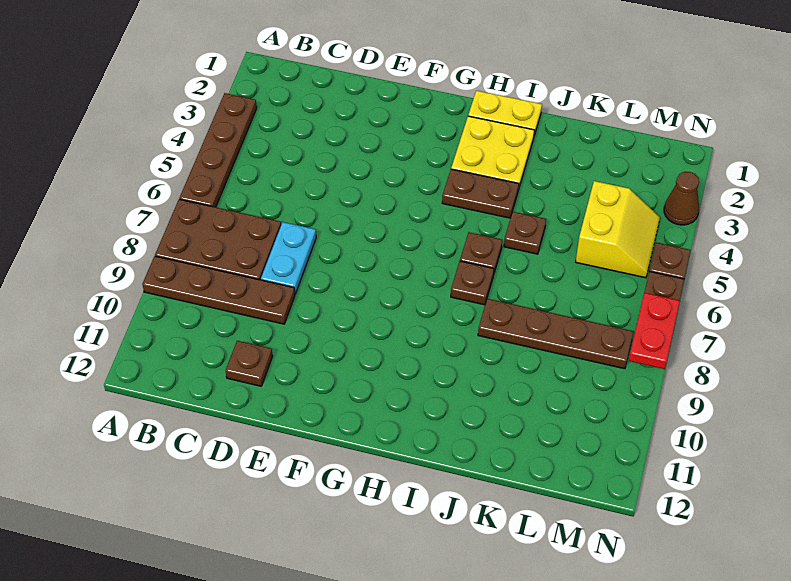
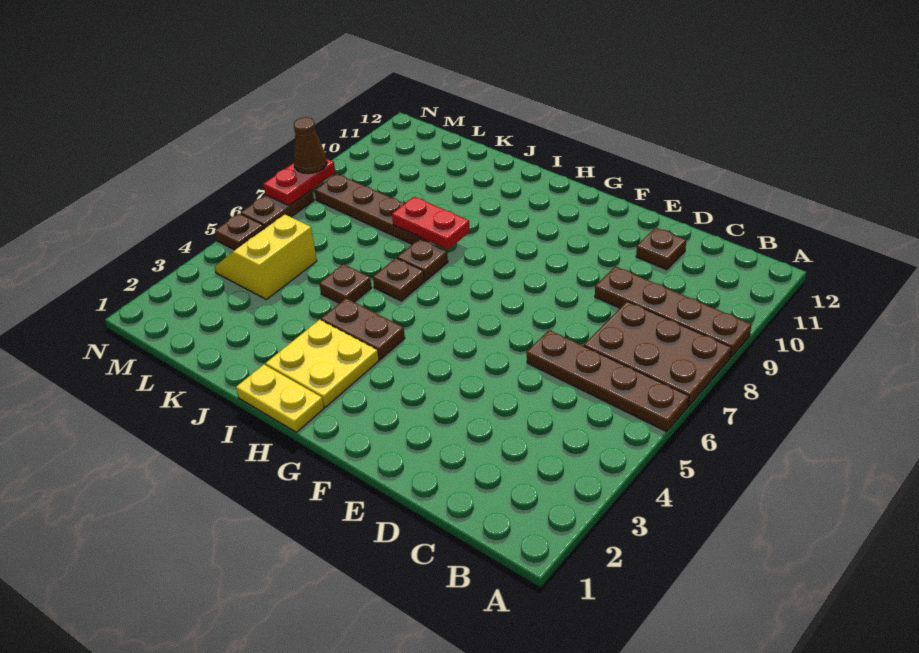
brown plate A3:A6 level 1 -> brown plate A6:D6 level 1
cyan plate D7:D8 level 1 -> none
none -> red plate I8:J8 level 2
brown cone N3 level 1 -> brown cone N8 level 3

